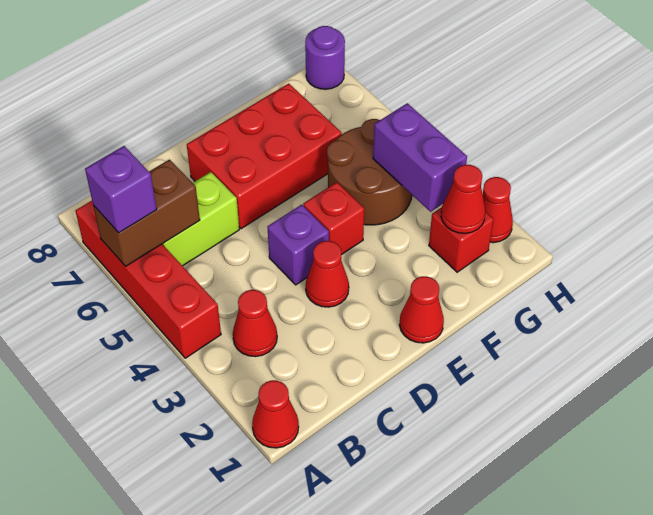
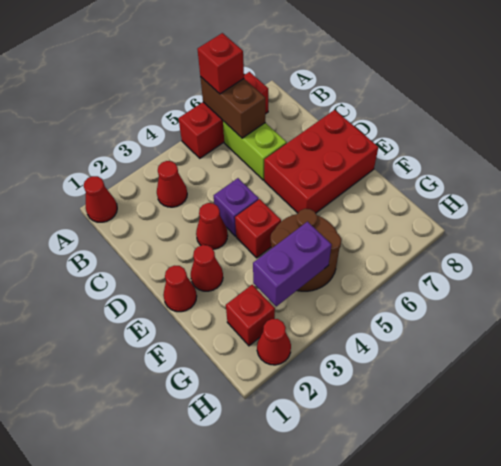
red brick A4:A7 level 1 -> red brick A5:A7 level 1
purple brick A6 level 3 -> red brick A6 level 3
red brick D6:F7 level 1 -> red brick D6:E8 level 1
red cone G2 level 2 -> red cone E2 level 1
purple round brick H8 level 1 -> none

